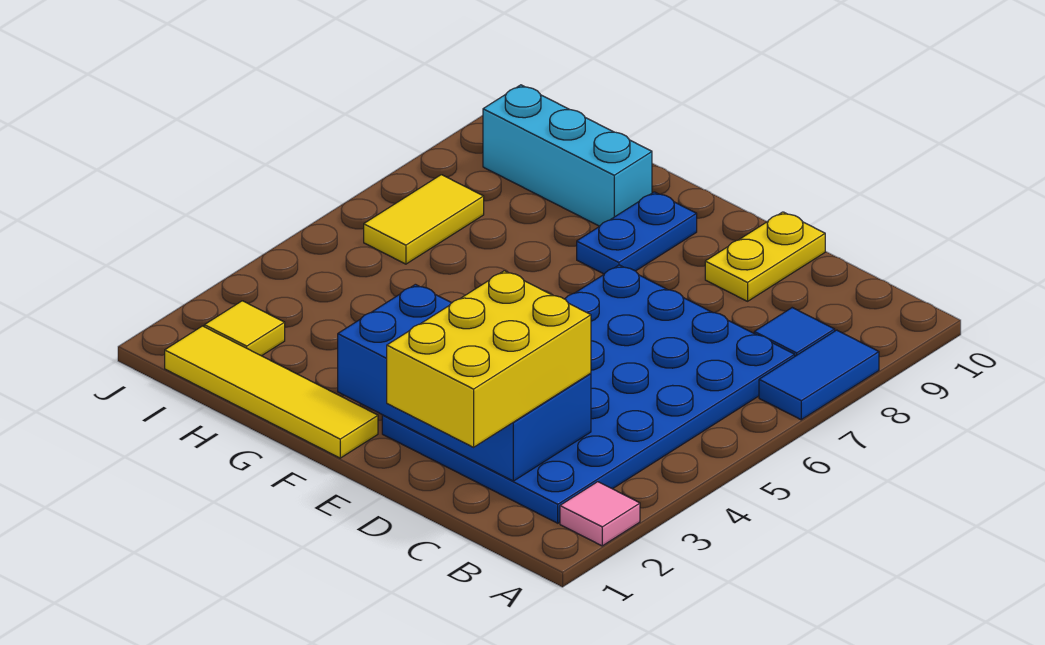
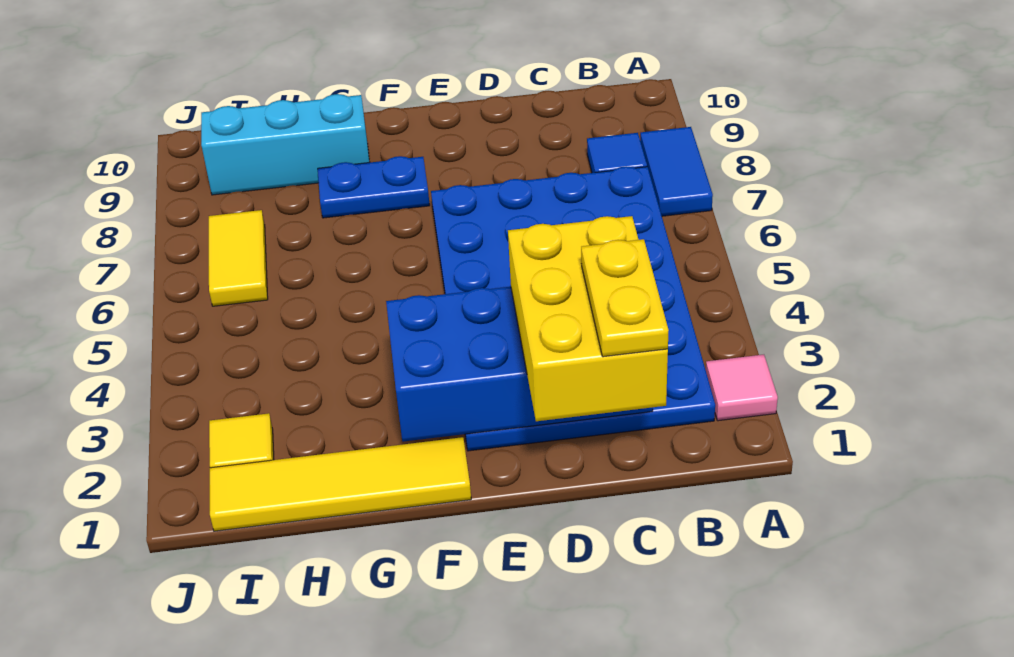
yellow plate D9:D10 level 1 -> yellow plate C1:C2 level 4
blue plate F8:F9 level 1 -> blue plate F8:G8 level 1

